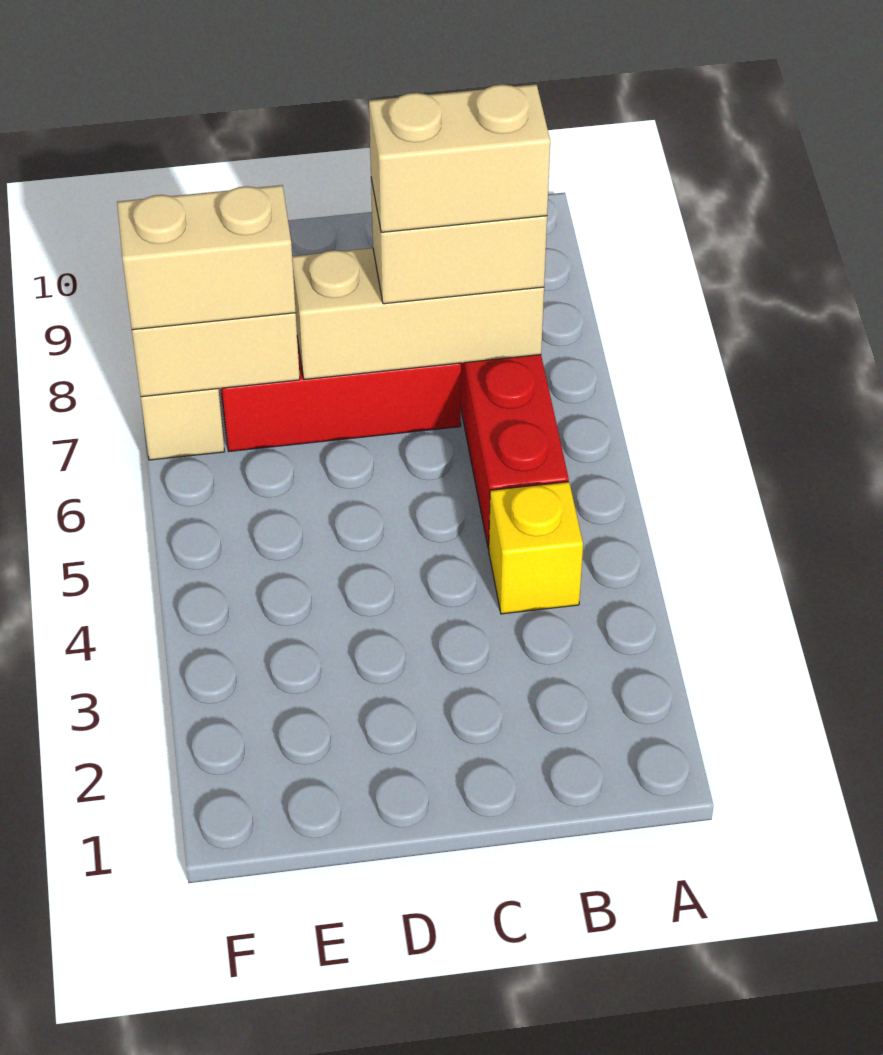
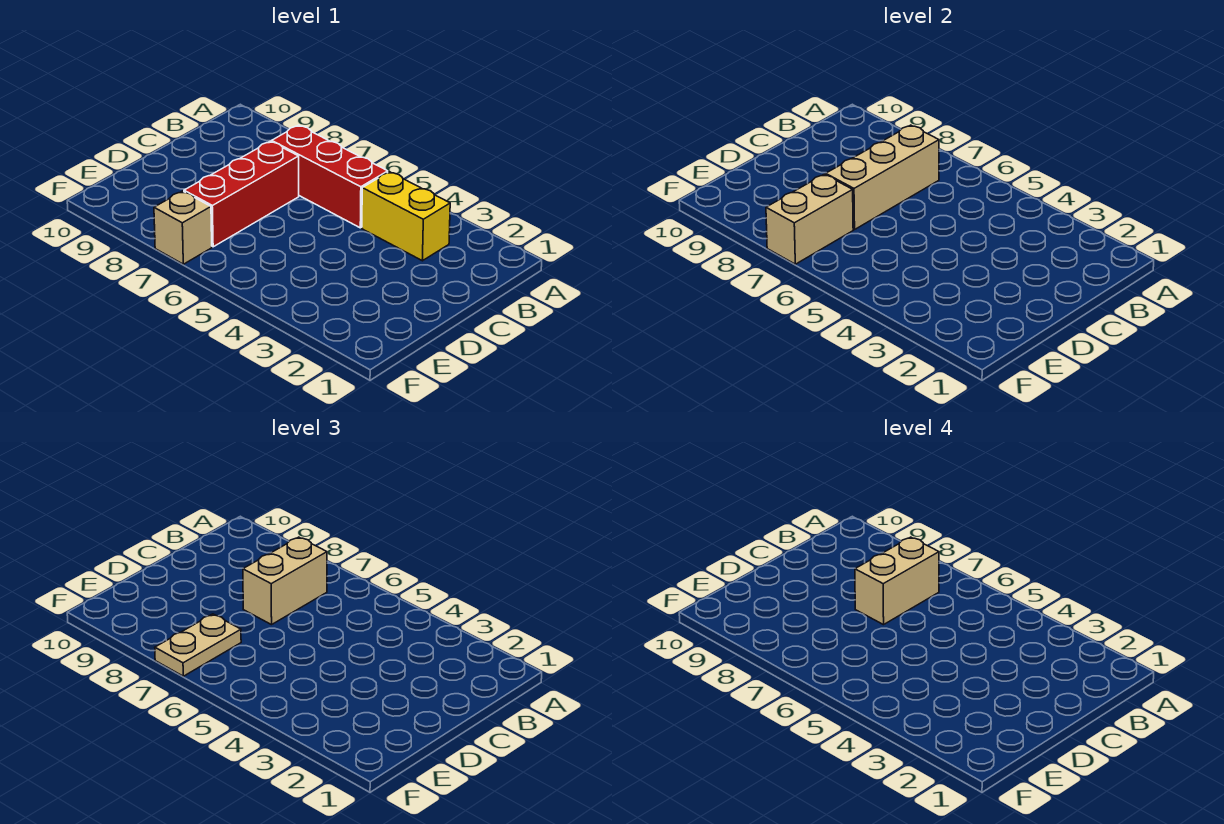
yellow brick B4 level 1 -> yellow brick B3:B4 level 1
tan brick E7:F7 level 3 -> tan plate E7:F7 level 3

